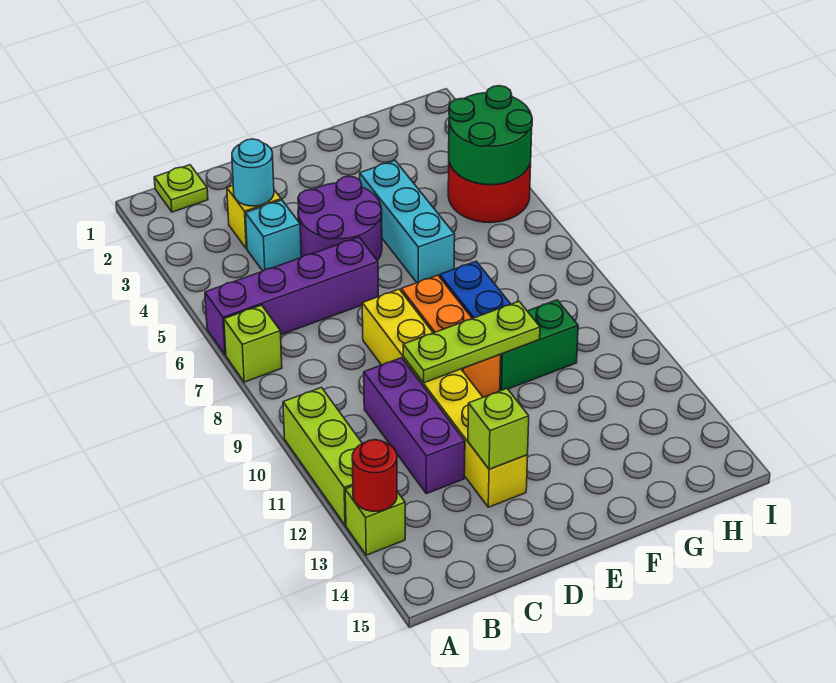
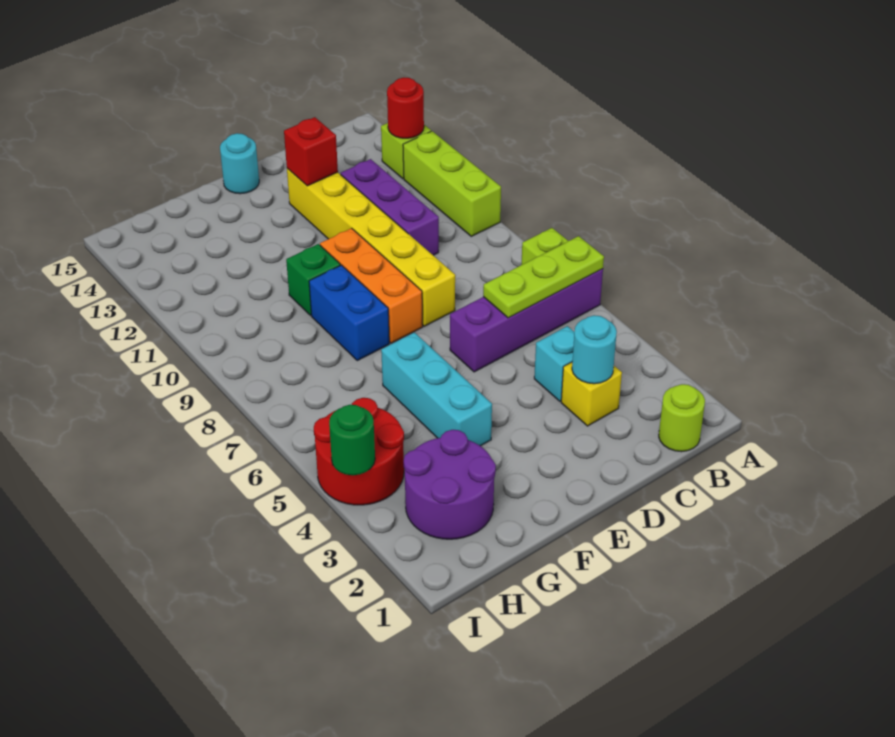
lime plate B1 level 1 -> lime round brick B1 level 1
purple round brick D4:E5 level 1 -> purple round brick G2:H3 level 1
lime plate D10:F10 level 2 -> lime plate A6:C6 level 2
lime brick D13 level 2 -> red brick D13 level 2
none -> cyan round brick E15 level 1
green brick F10:G10 level 1 -> green brick F10 level 1
green round brick H4:I5 level 2 -> green round brick I4 level 2

